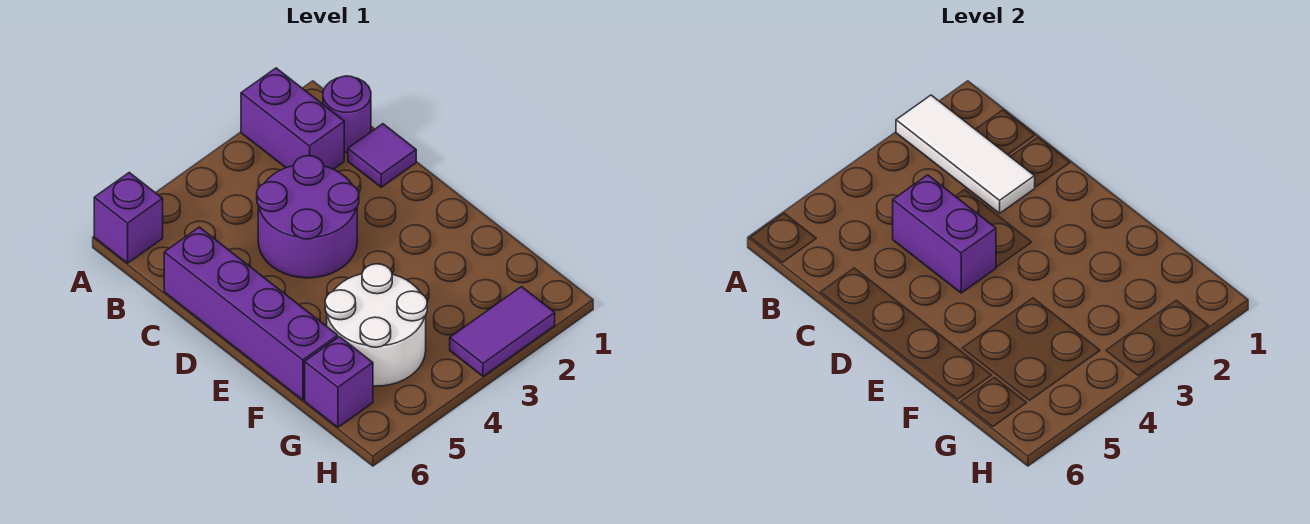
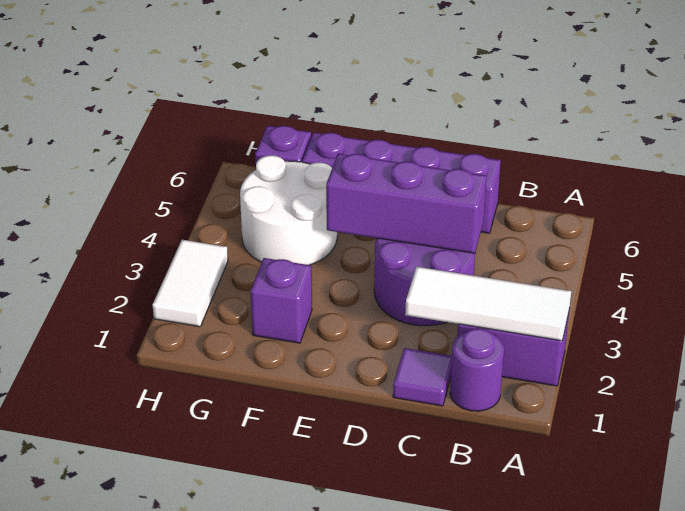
purple brick A6 level 1 -> purple brick F2 level 1
purple brick C4:D4 level 2 -> purple brick C4:E4 level 2
purple tile H2:H3 level 1 -> white tile H2:H3 level 1

